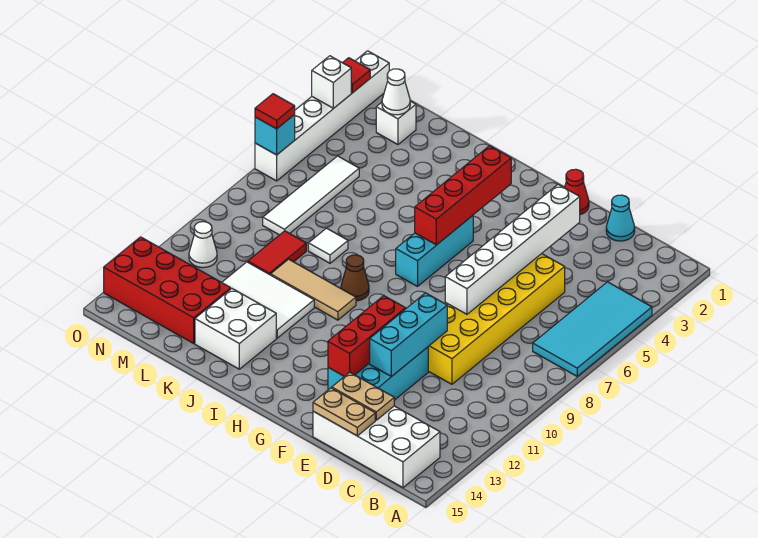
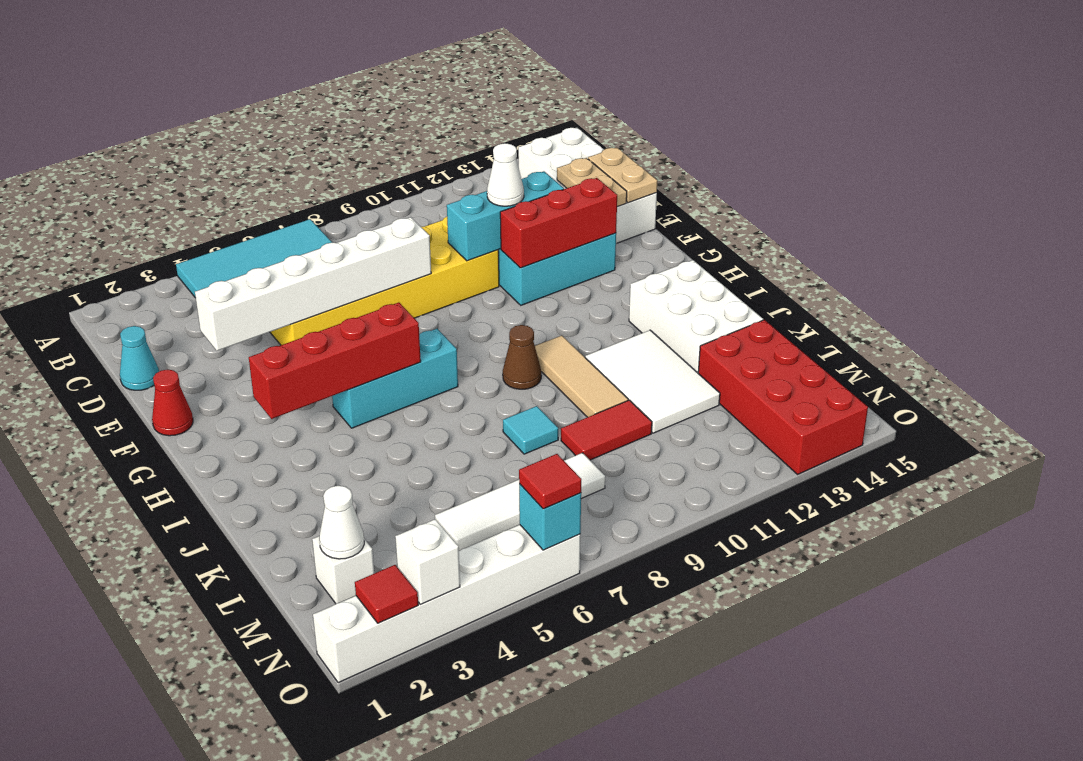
white brick J13:K14 level 1 -> white brick I13:K14 level 1
white tile K8 level 1 -> cyan tile K8 level 1
white cone N11 level 1 -> white cone E11 level 3

